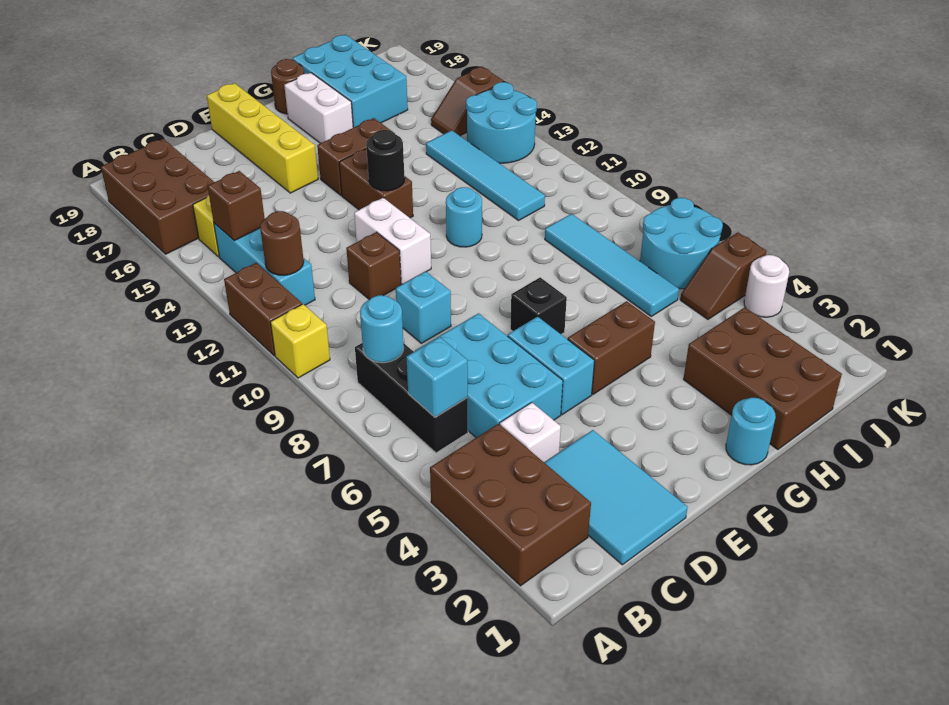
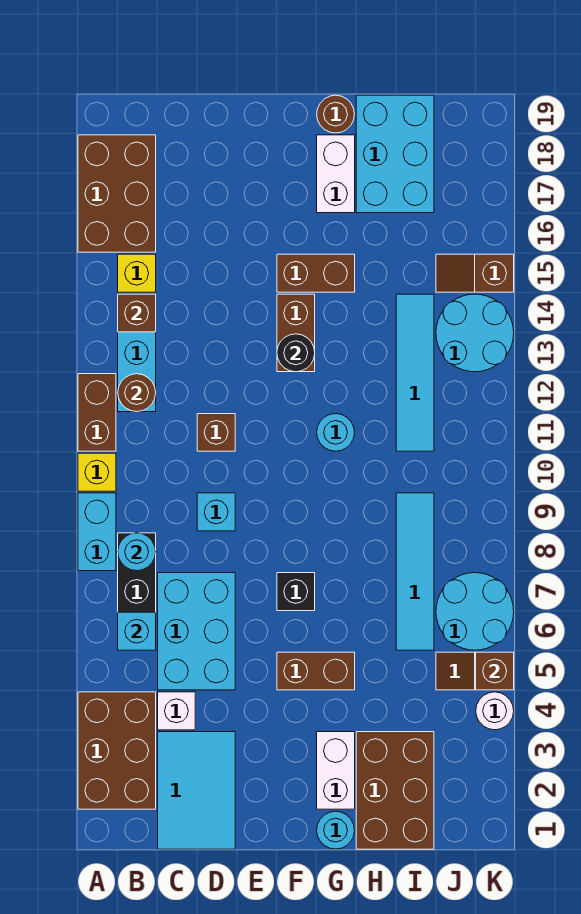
cyan brick E5:E6 level 1 -> cyan brick A8:A9 level 1
white brick E11:E12 level 1 -> white brick G2:G3 level 1
yellow brick E16:E19 level 1 -> none
none -> brown brick K5 level 2

